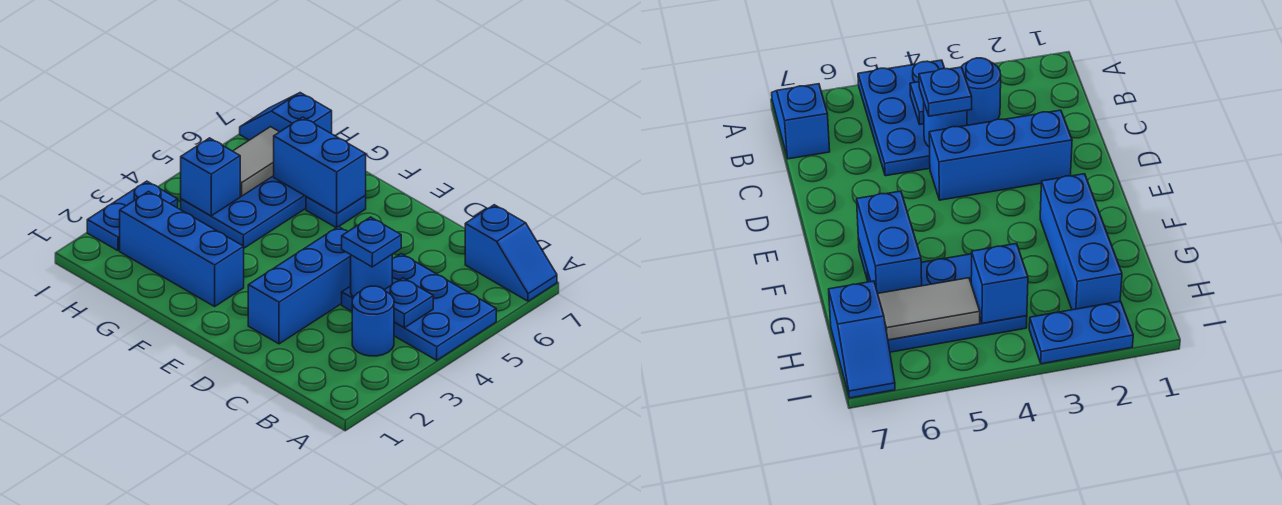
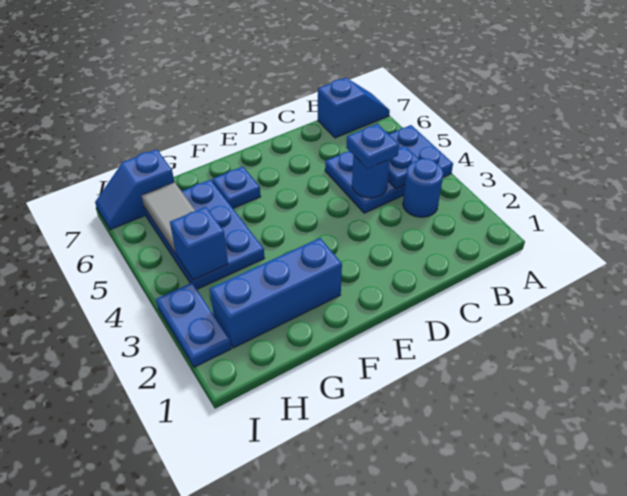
blue brick D2:D4 level 1 -> none
blue brick F6:G6 level 2 -> none

